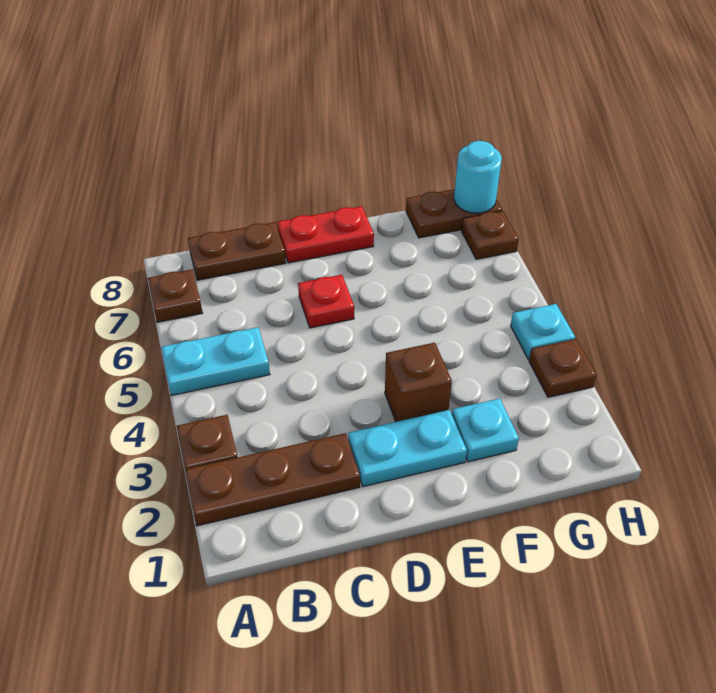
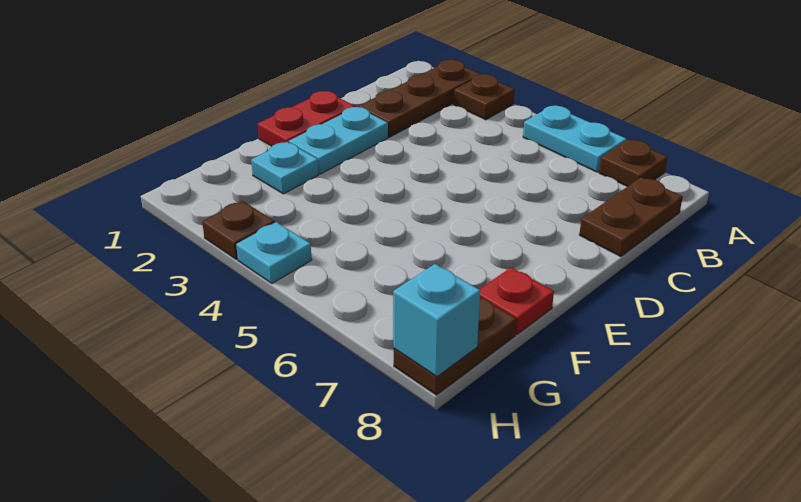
cyan plate A5:B5 level 1 -> cyan plate A5:A6 level 1
red plate D6 level 1 -> red plate F8 level 1
red plate D8:E8 level 1 -> red plate D1:E1 level 1
brown brick E3 level 1 -> none
brown plate H7 level 1 -> none
cyan round brick H8 level 2 -> cyan brick H8 level 2

